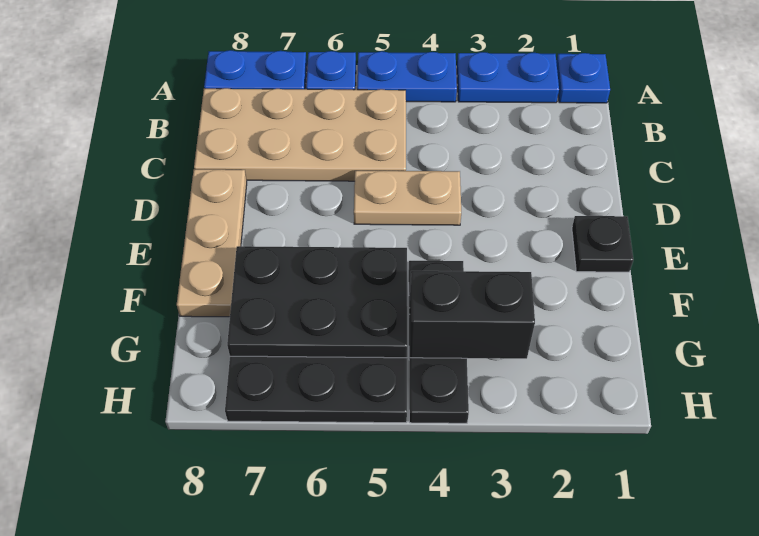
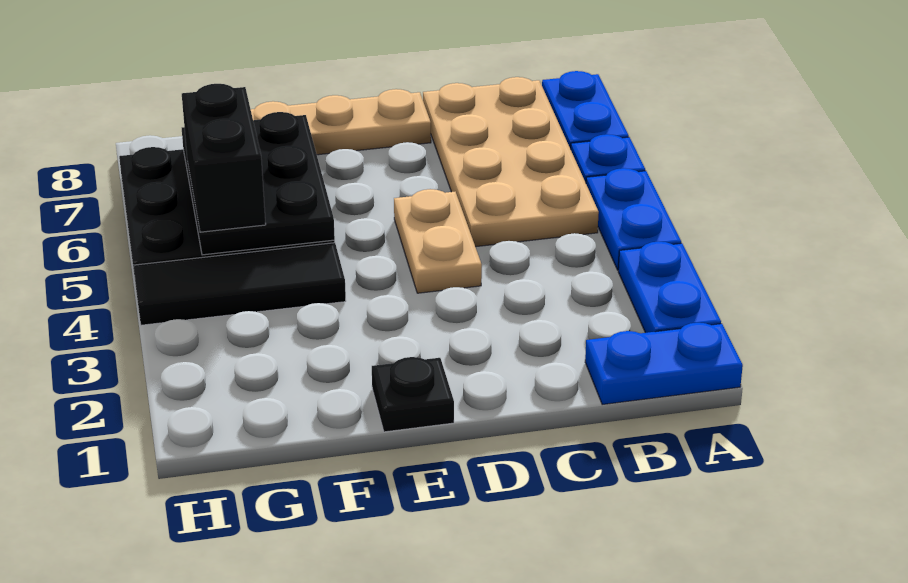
blue plate A1 level 1 -> blue plate A1:B1 level 1
black plate F4:H4 level 1 -> black tile F4:H4 level 1
black brick G3:G4 level 2 -> black brick G5:G6 level 3

